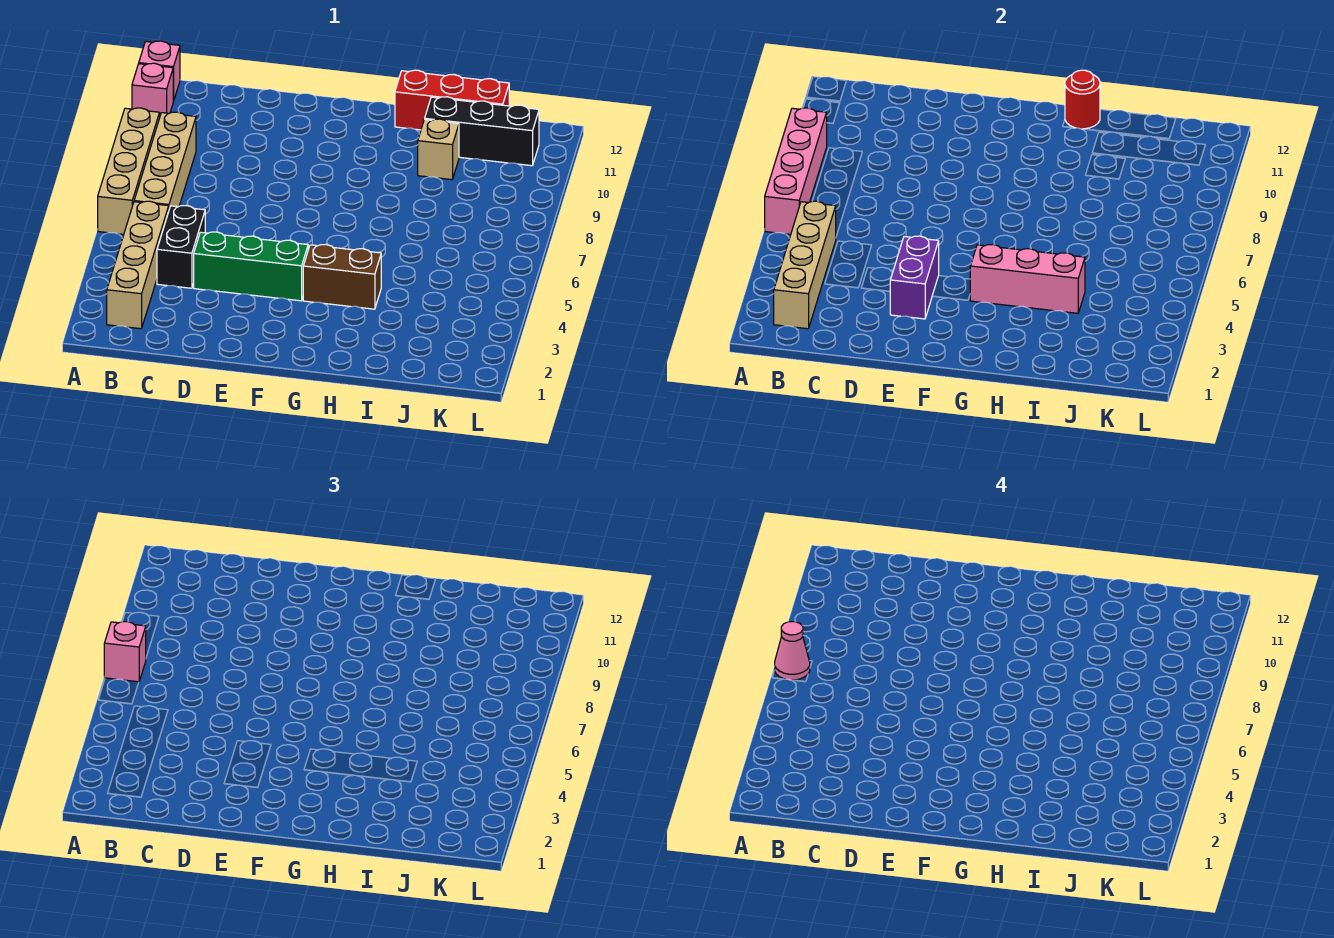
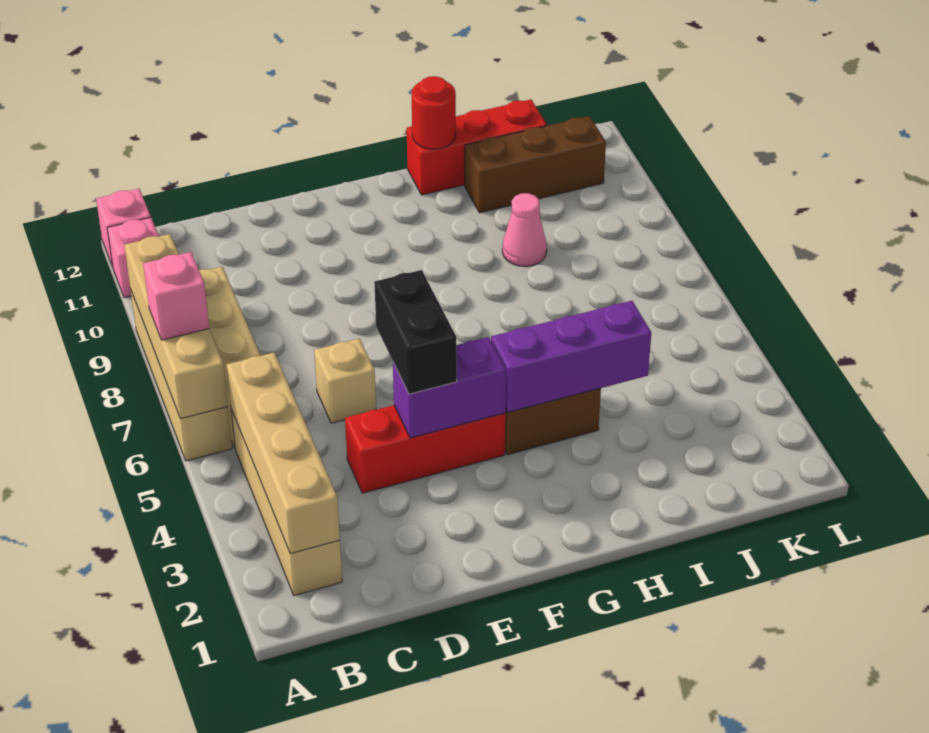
pink brick A6:A9 level 2 -> tan brick A6:A9 level 2
pink cone A7 level 4 -> pink cone I9 level 1
black brick C4:C5 level 1 -> black brick E4:E5 level 3
green brick D4:F4 level 1 -> red brick D4:F4 level 1
purple brick E3:E4 level 2 -> purple brick E4:F4 level 2
pink brick G4:I4 level 2 -> purple brick G4:I4 level 2
tan brick I10 level 1 -> tan brick D6 level 1
black brick I11:K11 level 1 -> brown brick I11:K11 level 1

